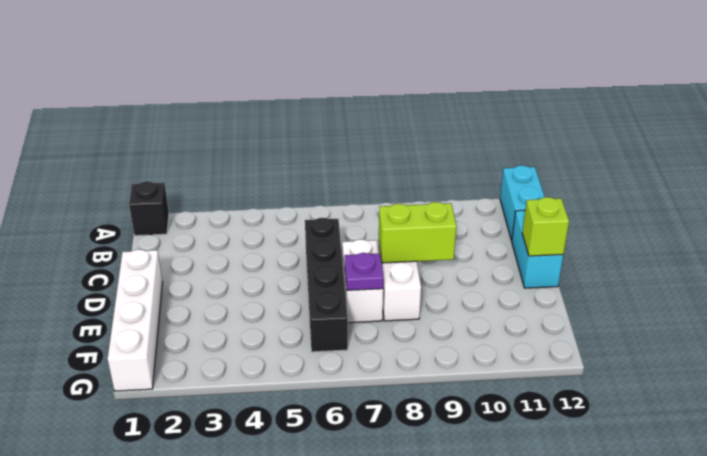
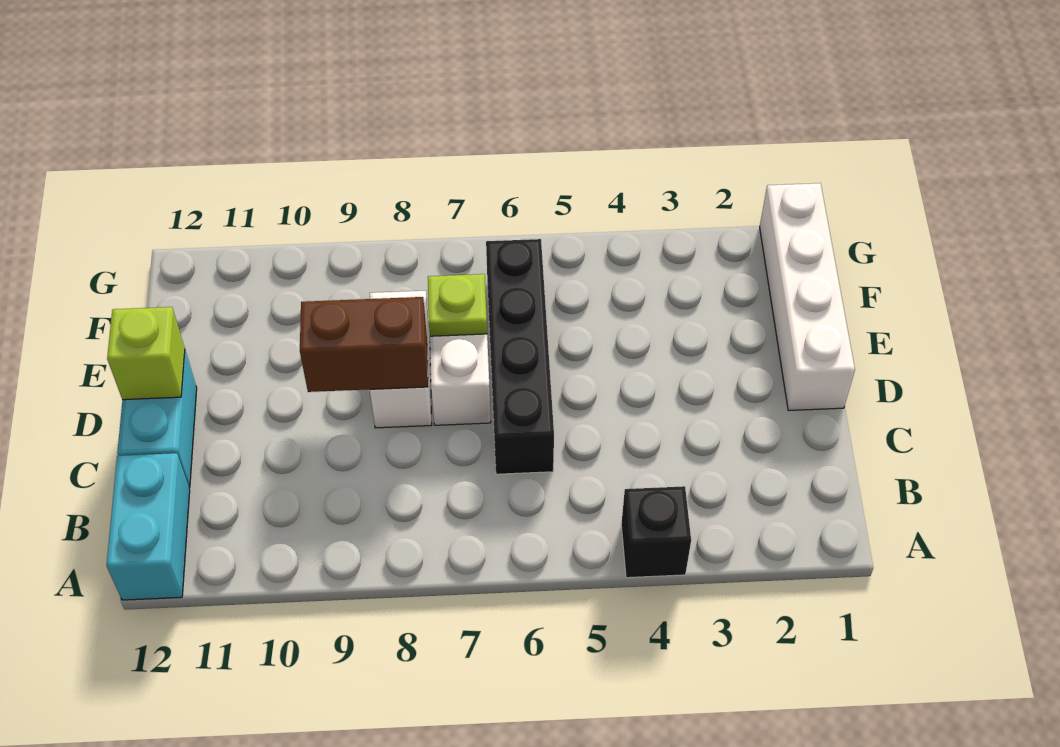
black brick A1 level 1 -> black brick A4 level 1
lime brick D8:D9 level 2 -> brown brick D8:D9 level 2
purple plate E7 level 2 -> lime plate E7 level 2

